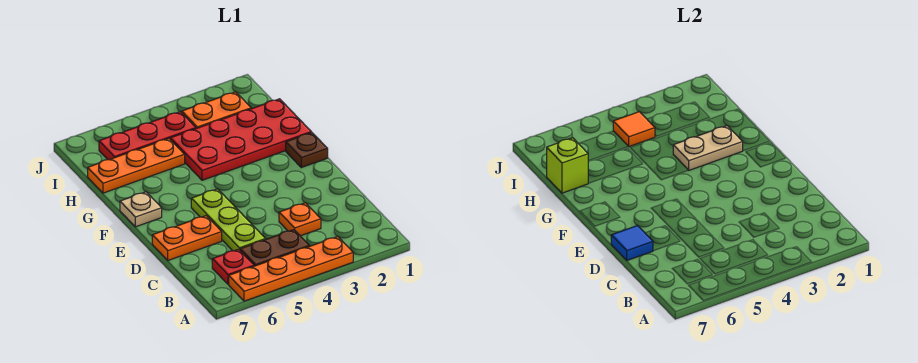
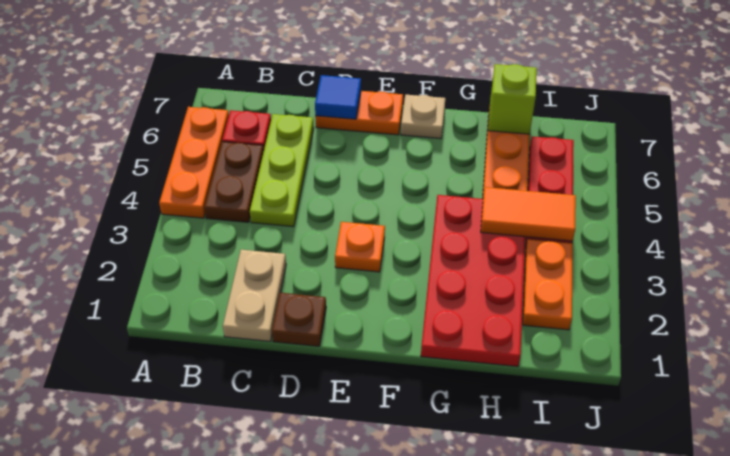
orange plate A3:A6 level 1 -> orange plate A4:A6 level 1
orange plate C3 level 1 -> orange plate E3 level 1
lime plate C5:E5 level 1 -> lime plate C4:C6 level 1
orange plate D6:D7 level 1 -> orange plate D7:E7 level 1
brown plate F1 level 1 -> brown plate D1 level 1
tan plate G2:G3 level 2 -> tan plate C1:C2 level 1
orange tile I4 level 2 -> orange tile H4:I4 level 2

